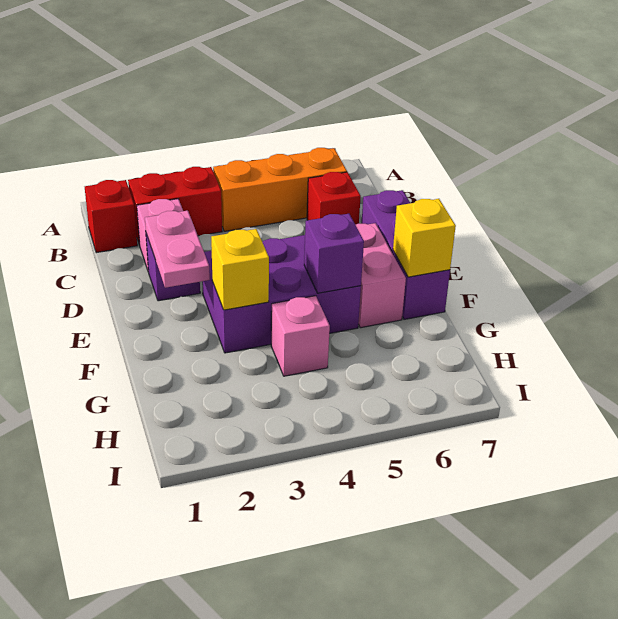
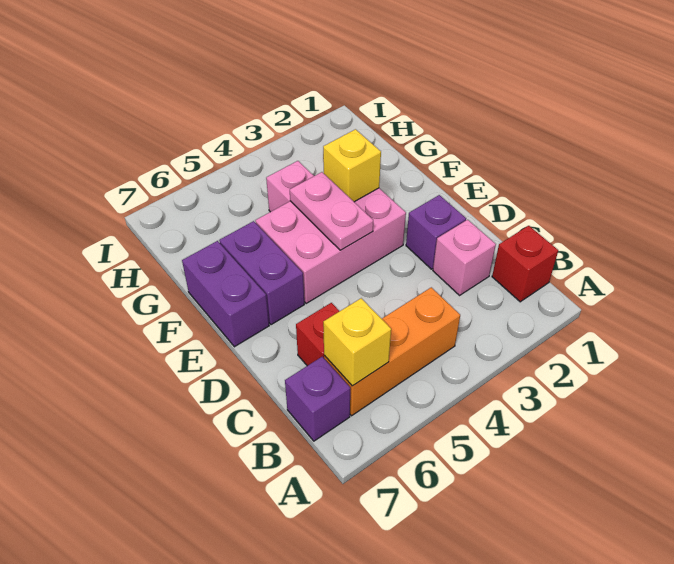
red brick B2:B3 level 1 -> none
pink plate D2:E2 level 2 -> pink plate E4:F4 level 2
purple brick D7:F7 level 1 -> purple brick E7:F7 level 1
purple brick E3:F5 level 1 -> pink brick E3:F5 level 1
pink brick E6:F6 level 1 -> purple brick E6:F6 level 1
purple brick F5 level 2 -> purple brick B7 level 1
yellow brick F7 level 2 -> yellow brick B6 level 2

